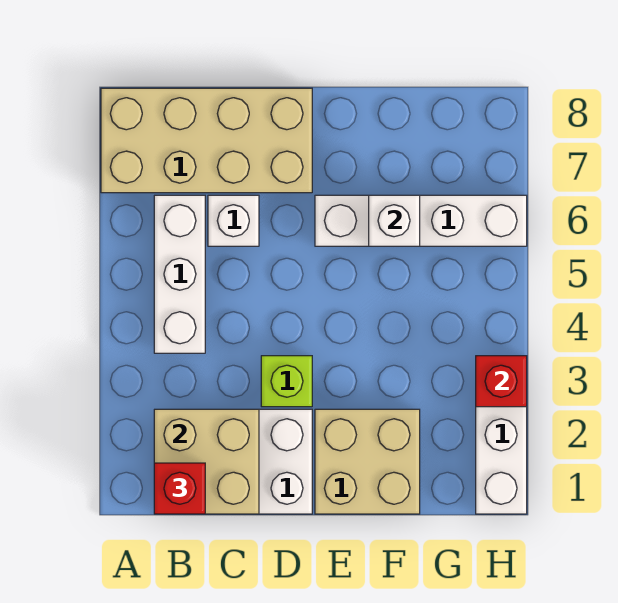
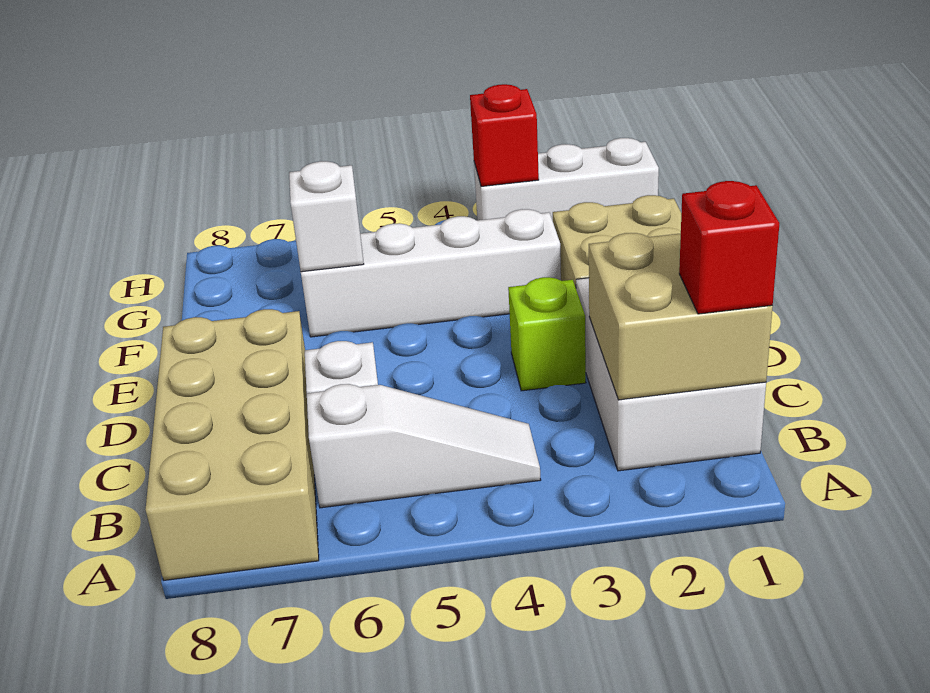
white brick B4:B6 level 1 -> white slope B4:B6 level 1 top 6
white brick E6:H6 level 1 -> white brick F3:F6 level 1

